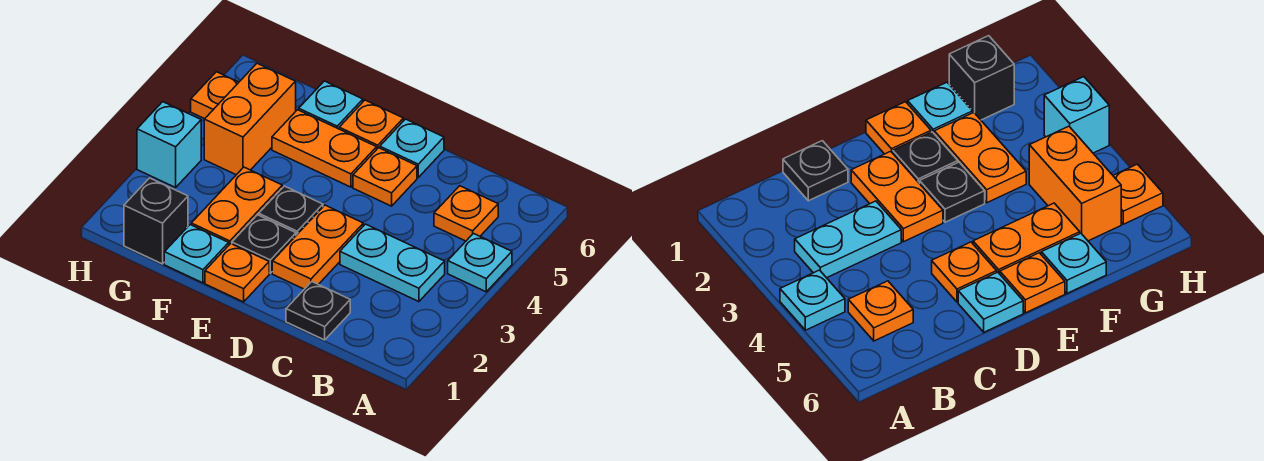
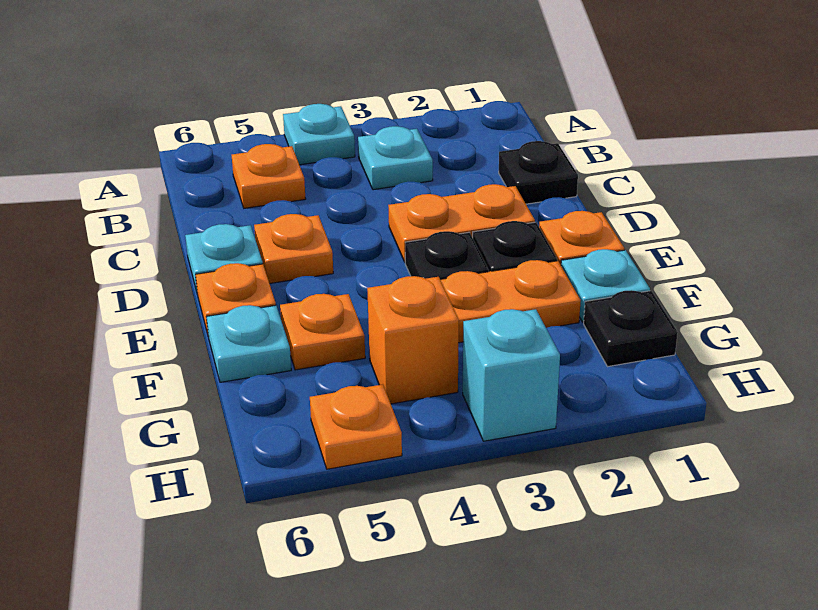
cyan plate B3:C3 level 1 -> cyan plate B3 level 1
orange plate E5:F5 level 1 -> orange plate F5 level 1
black brick G1 level 1 -> black plate G1 level 1
orange brick G4:G5 level 1 -> orange brick G4 level 1

